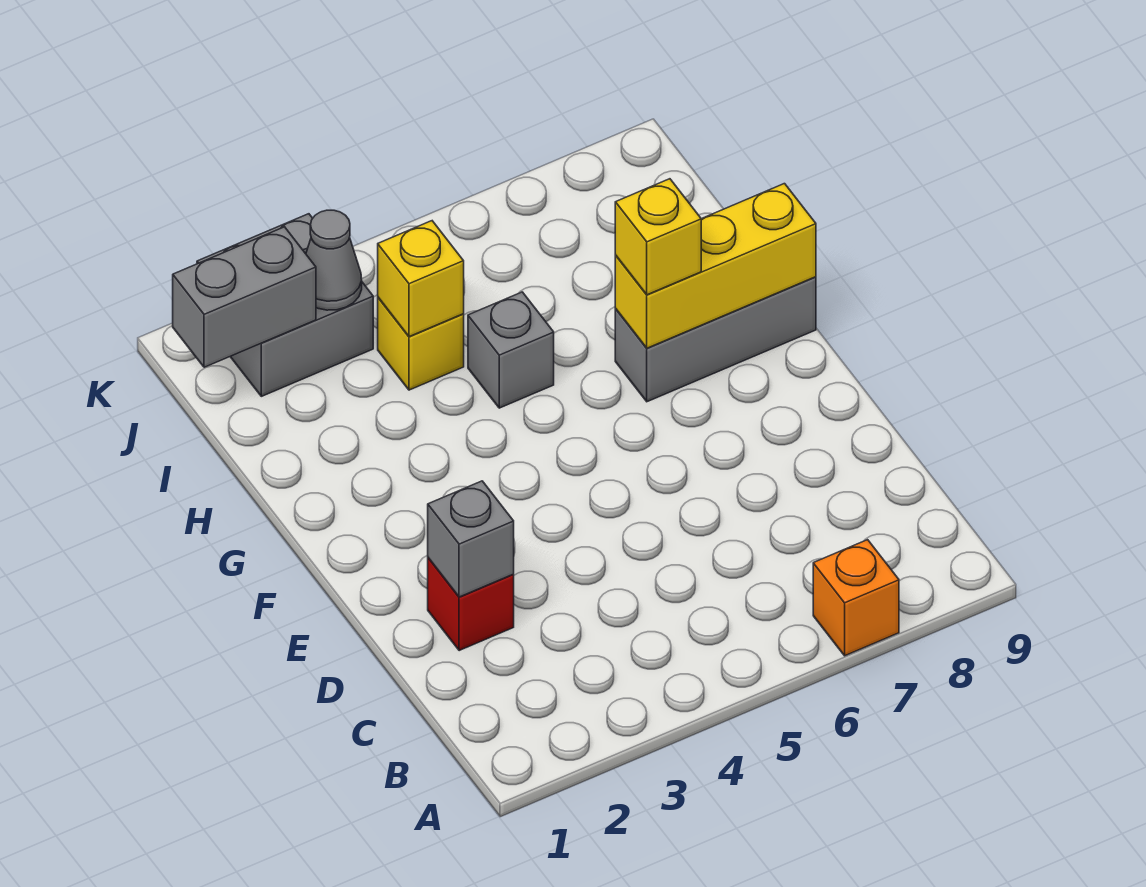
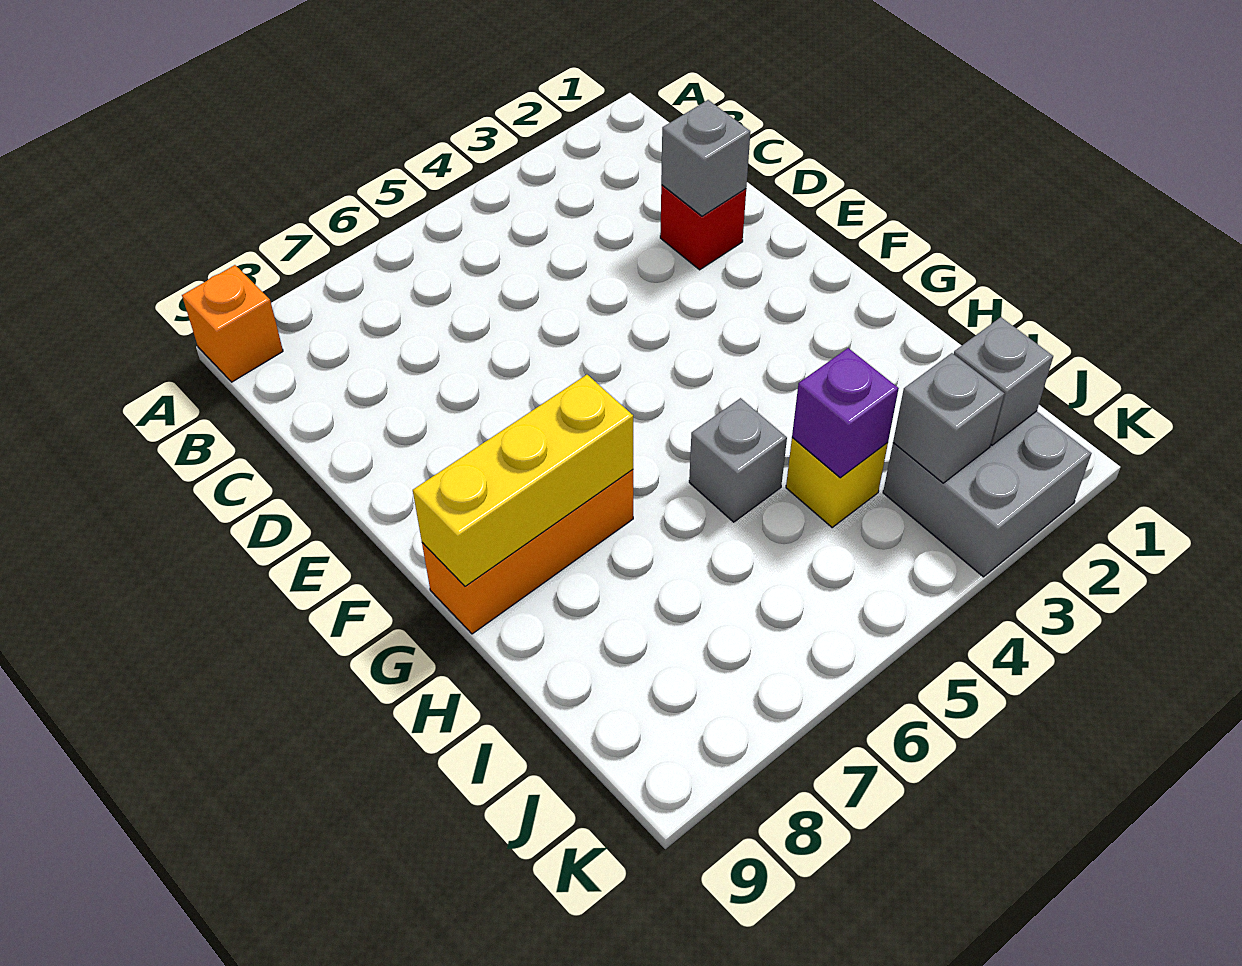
orange brick A7 level 1 -> orange brick A9 level 1
grey brick G7:G9 level 1 -> orange brick G7:G9 level 1
yellow brick G7 level 3 -> none
yellow brick I4 level 2 -> purple brick I4 level 2
grey brick J1:J2 level 2 -> grey brick J2 level 2
grey cone J3 level 2 -> grey brick J3 level 2

